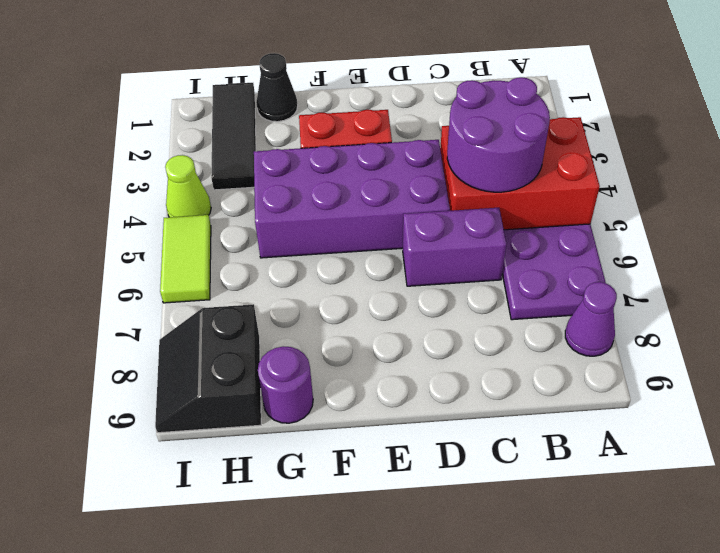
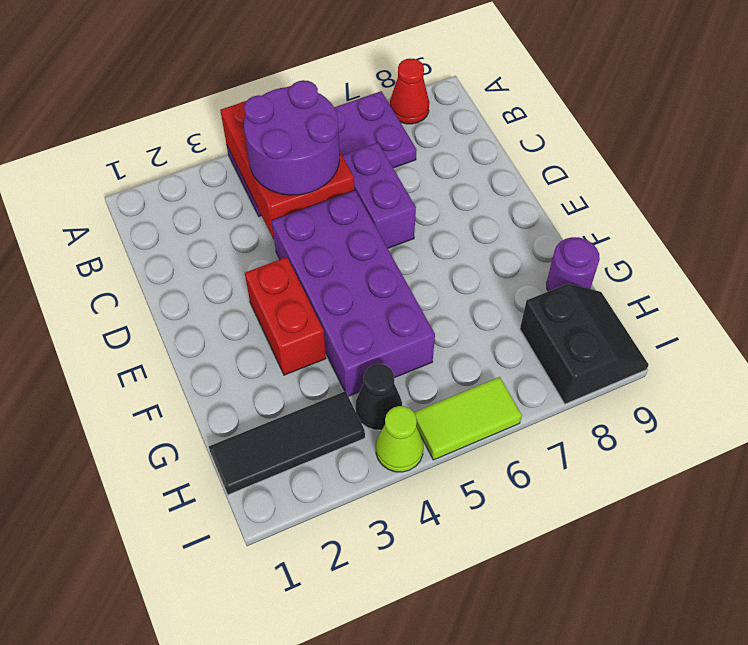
purple cone A8 level 1 -> red cone A8 level 1
black cone G1 level 1 -> black cone H4 level 1
black slope H8:I9 level 1 top H -> black slope H8:I9 level 1 top 8

